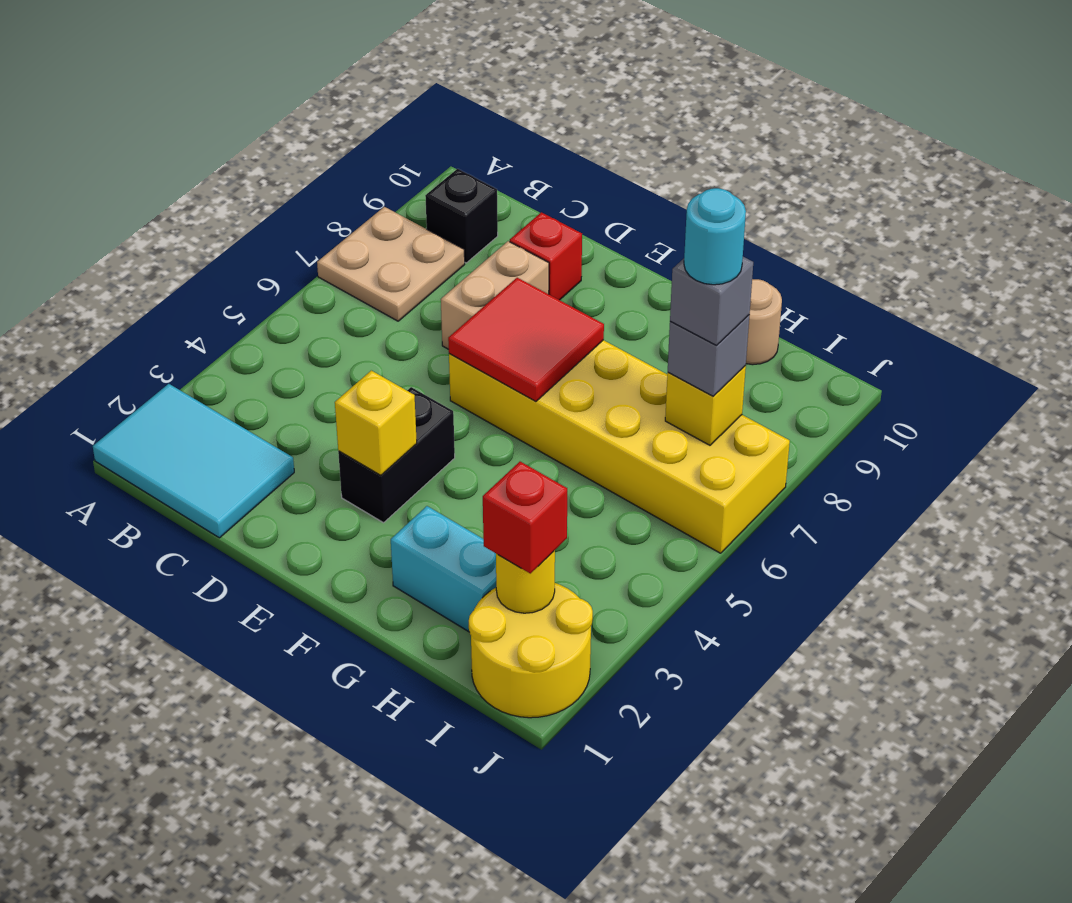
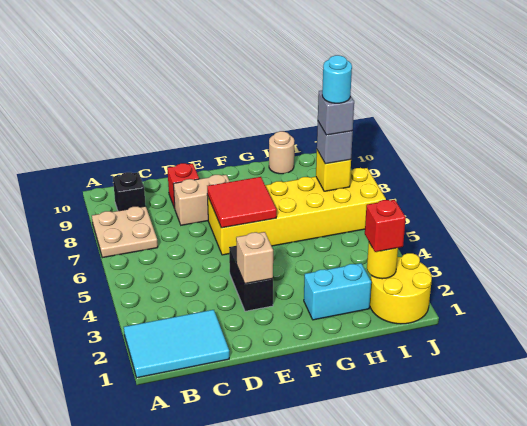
tan brick D7:D8 level 1 -> tan brick D8:E8 level 1
yellow brick E3 level 2 -> tan brick E3 level 2

